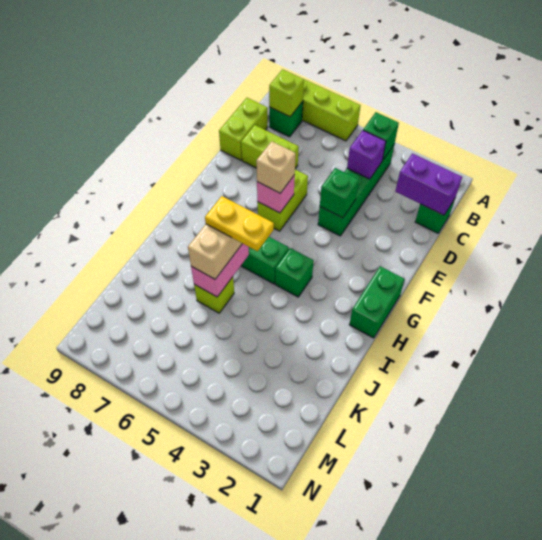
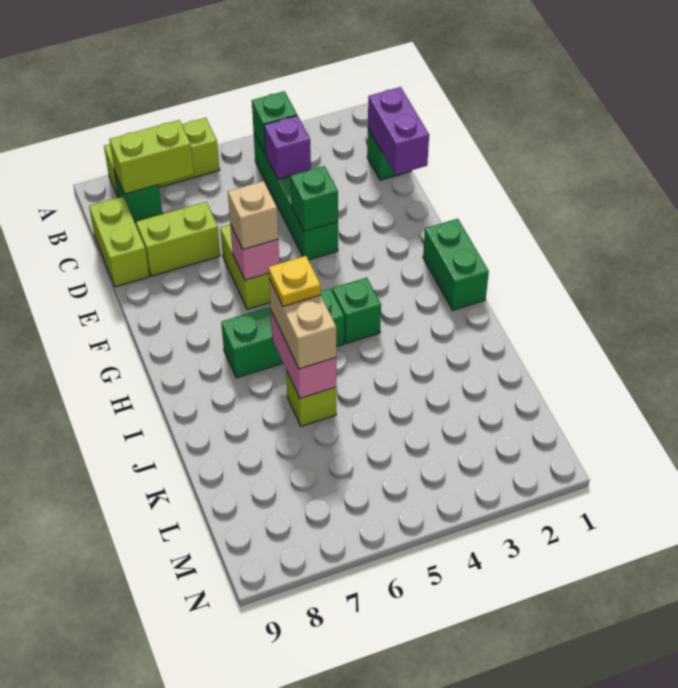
lime brick B8 level 2 -> lime brick B7:B8 level 2
purple brick C1:C2 level 2 -> purple brick C1:D1 level 2
yellow plate I5:I6 level 4 -> yellow plate I6 level 4

